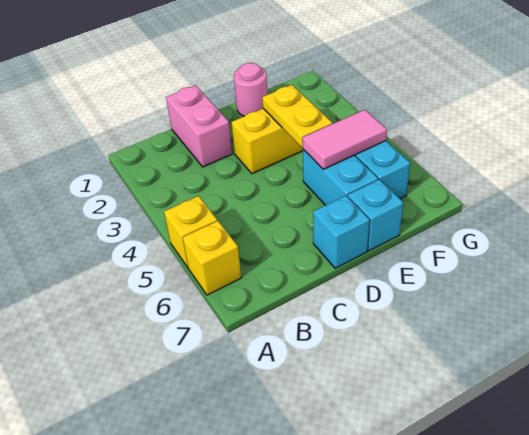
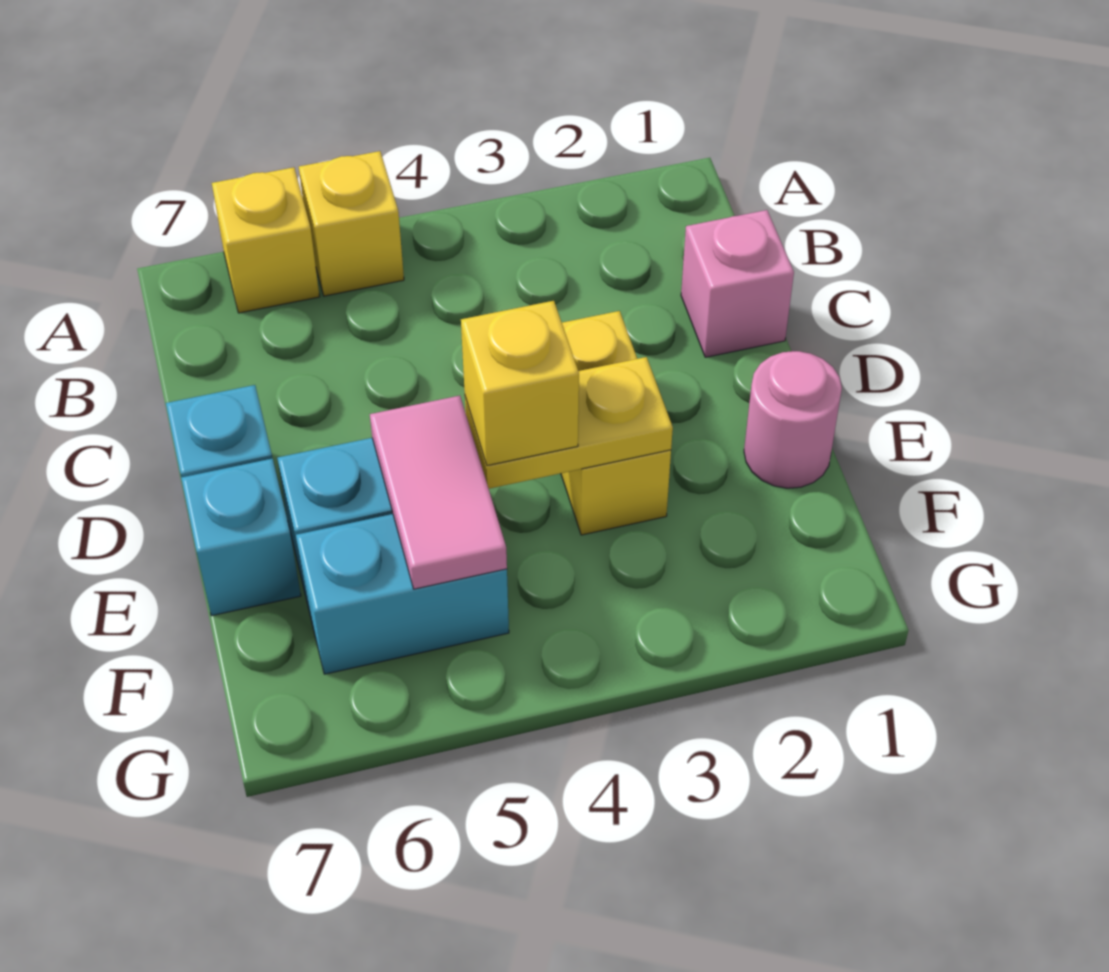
pink brick C1:C2 level 1 -> pink brick C1 level 1
none -> yellow brick E4 level 3

